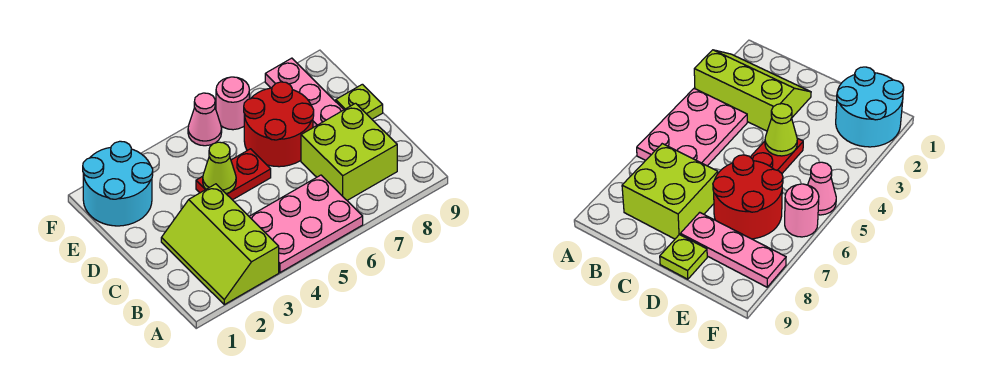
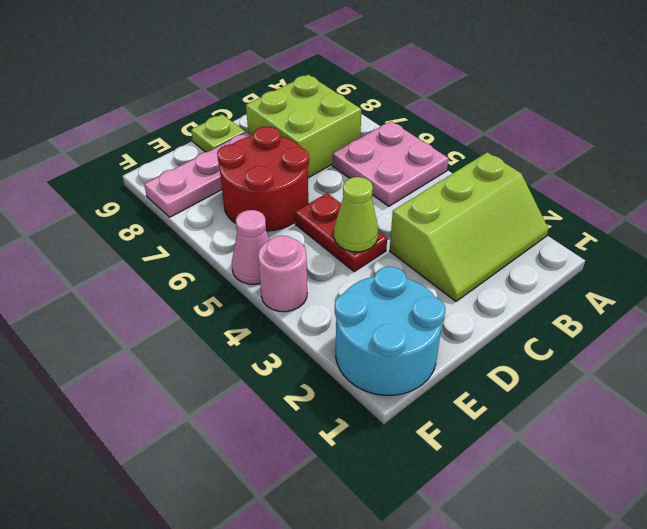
pink plate A4:B6 level 1 -> pink plate A5:B6 level 1
pink round brick F6 level 1 -> pink round brick F4 level 1

